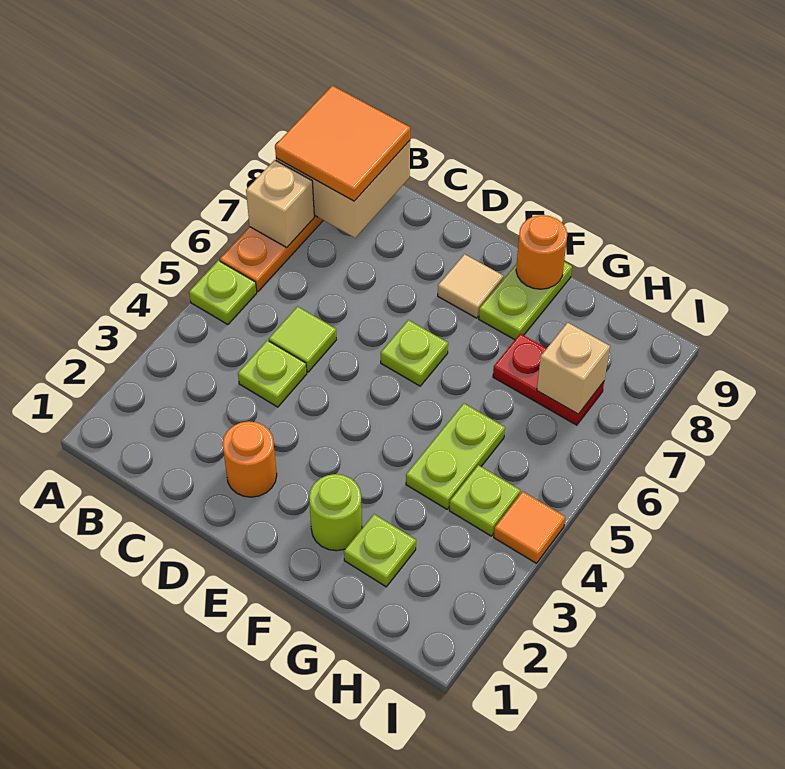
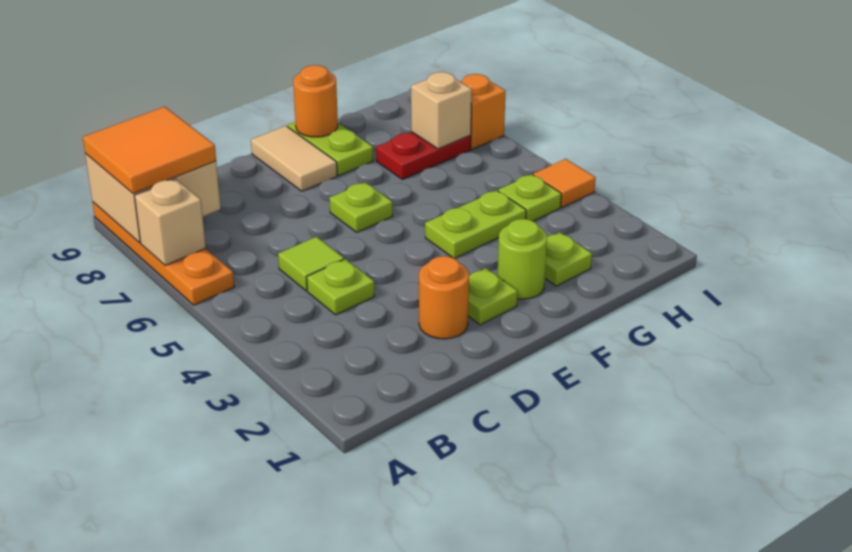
lime plate A5 level 1 -> lime plate E2 level 1
tan tile E8 level 1 -> tan tile E8:E9 level 1
lime plate G4:G5 level 1 -> lime plate F4:G4 level 1
none -> orange brick I7 level 1

